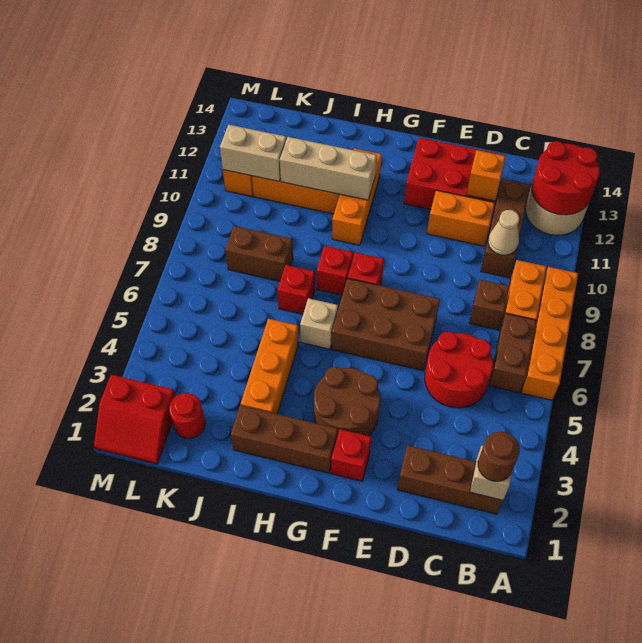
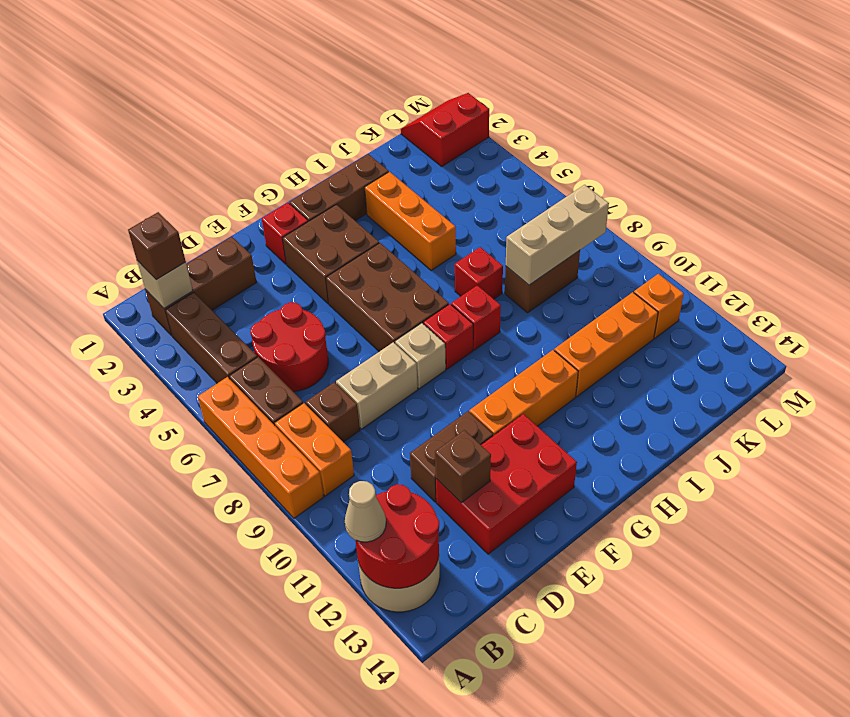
brown round brick B2 level 3 -> brown brick B2 level 3
brown brick C10:C12 level 1 -> brown brick B3:B5 level 1
tan cone C10 level 2 -> tan cone A12 level 3
orange brick D11:E11 level 1 -> brown brick D11:E11 level 1
orange brick D12 level 2 -> brown brick D12 level 2
brown brick E6:G7 level 1 -> brown brick F5:G7 level 1
brown round brick F3:G4 level 1 -> brown brick F3:G4 level 1
tan brick H6 level 1 -> tan brick F8 level 1
orange brick H10:H12 level 1 -> orange brick F11:H11 level 1
tan brick H11:J11 level 2 -> tan brick J8:L8 level 2
red round brick K2 level 1 -> none
tan brick K11:L11 level 2 -> tan brick D8:E8 level 1

